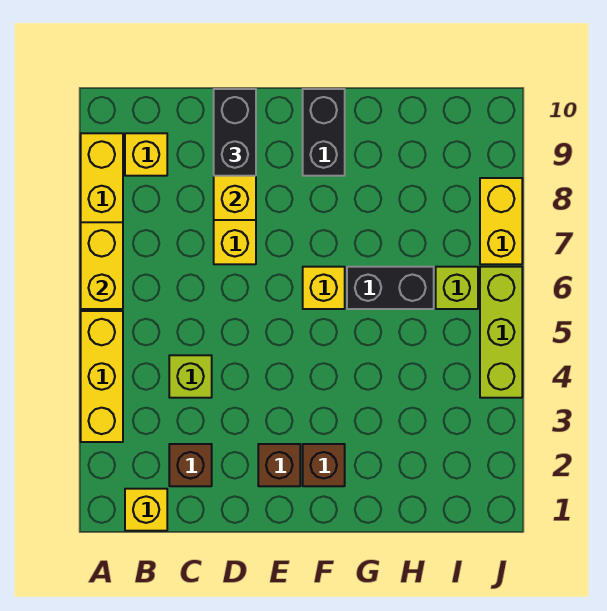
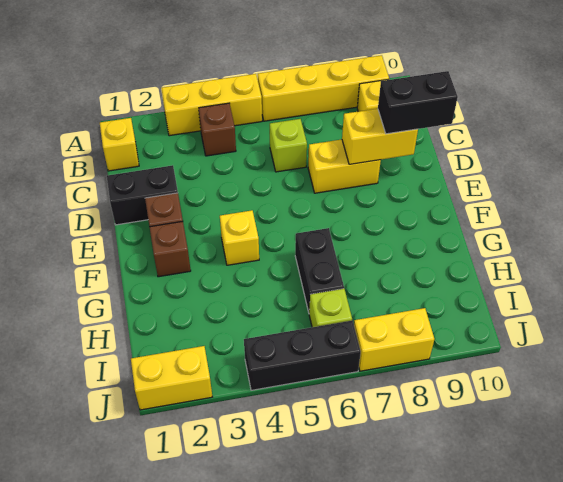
yellow brick A6:A7 level 2 -> yellow brick J1:J2 level 1
brown brick C2 level 1 -> brown brick B4 level 1
lime brick C4 level 1 -> lime brick C6 level 1
yellow brick F6 level 1 -> yellow brick F4 level 1
black brick F9:F10 level 1 -> black brick D1:D2 level 1
lime brick J4:J6 level 1 -> black brick J4:J6 level 1

